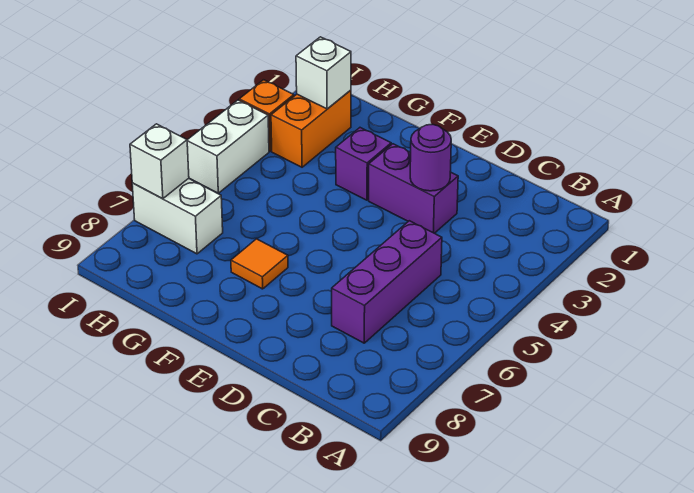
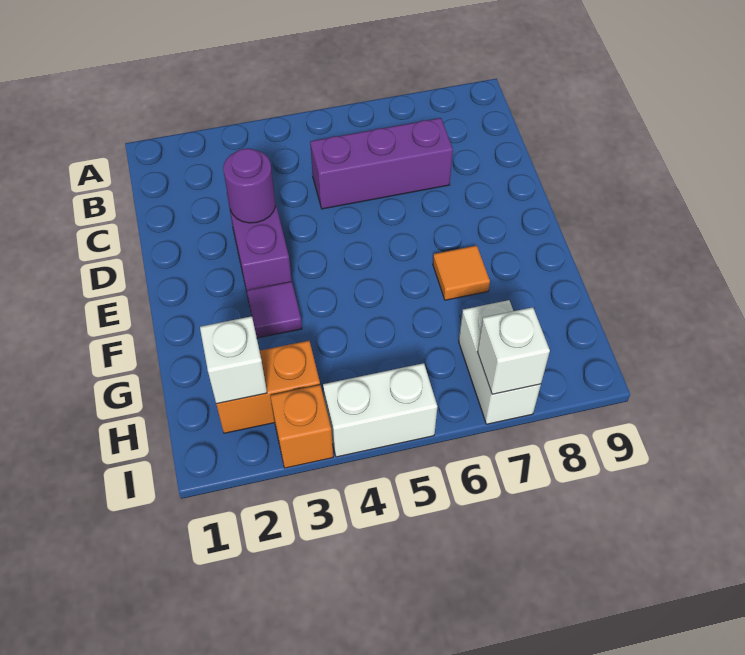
purple brick F3 level 1 -> purple tile F3 level 1

